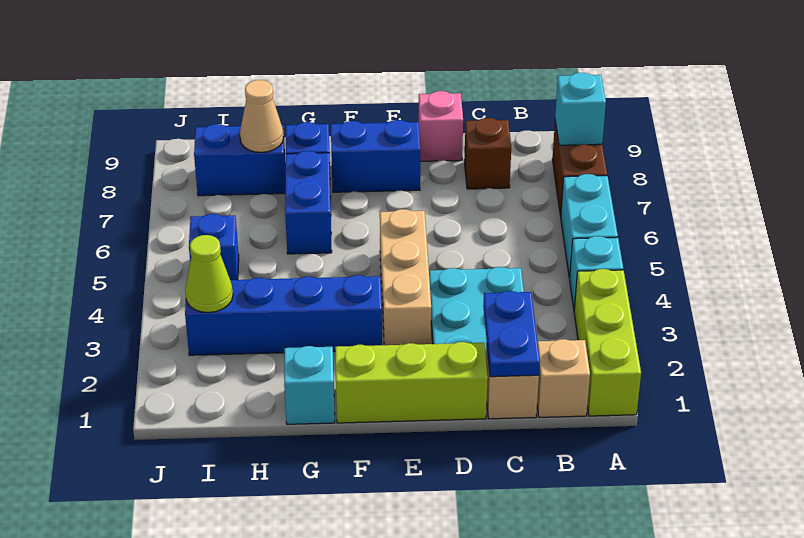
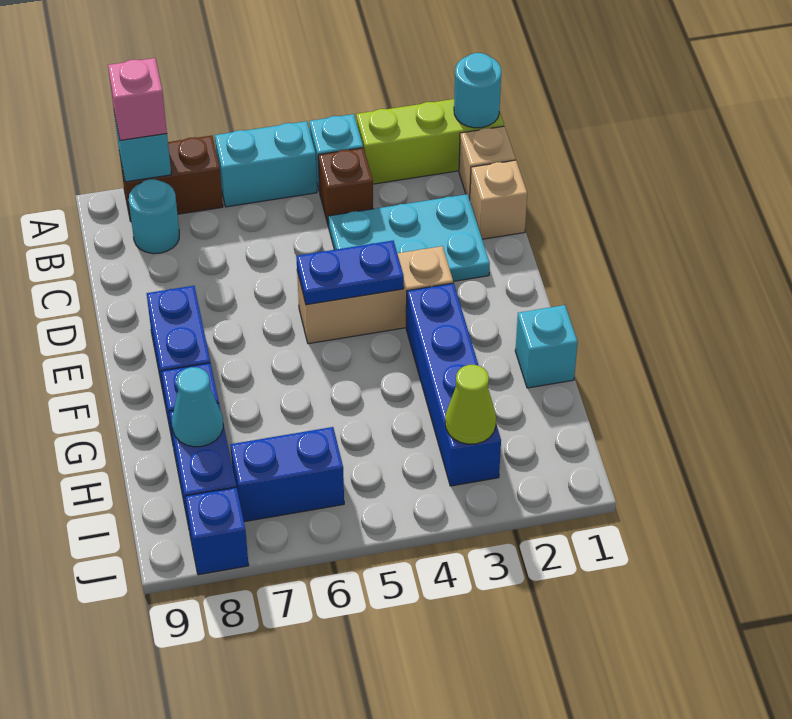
none -> cyan round brick A1 level 2
none -> cyan round brick B8 level 1
blue plate C1:C2 level 2 -> blue plate E4:E5 level 2
brown brick C8 level 1 -> brown brick B4 level 1
lime brick D1:F1 level 1 -> none
pink brick D9 level 1 -> pink brick A8 level 3
blue brick G6:G7 level 1 -> blue brick I6:I7 level 1
tan cone H8 level 2 -> cyan cone H8 level 2
blue brick I5 level 1 -> blue brick J8 level 1

